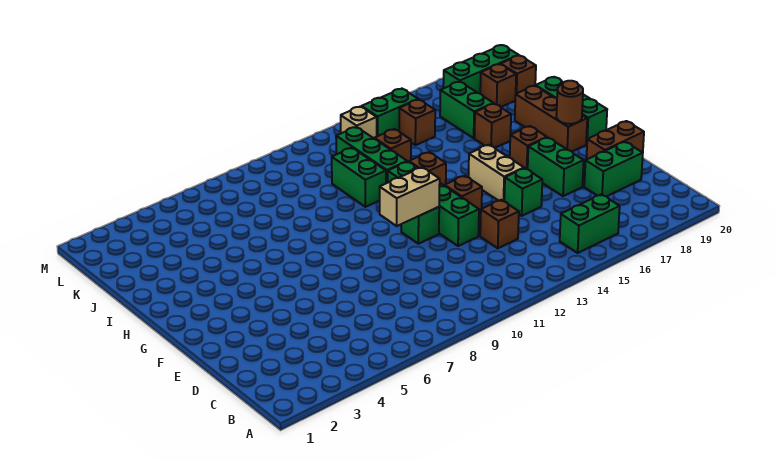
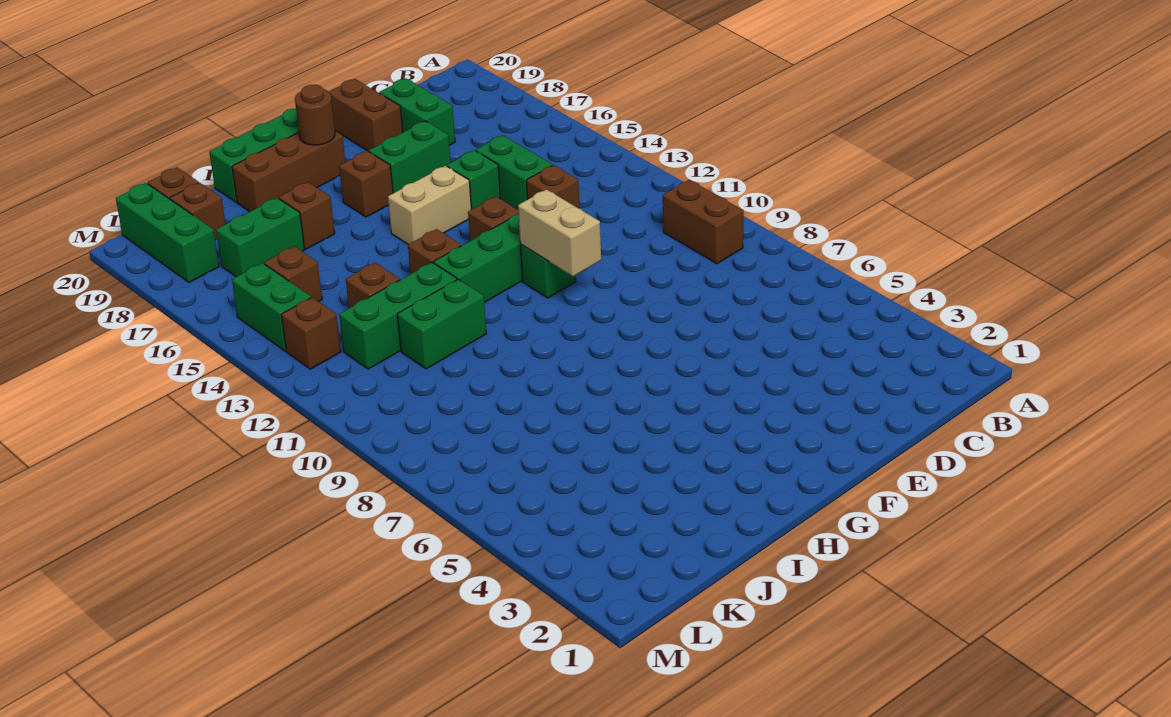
none -> brown brick B9:B10 level 1
green brick B15:B16 level 1 -> green brick D14:D15 level 1
tan brick L13 level 1 -> brown brick L13 level 1

